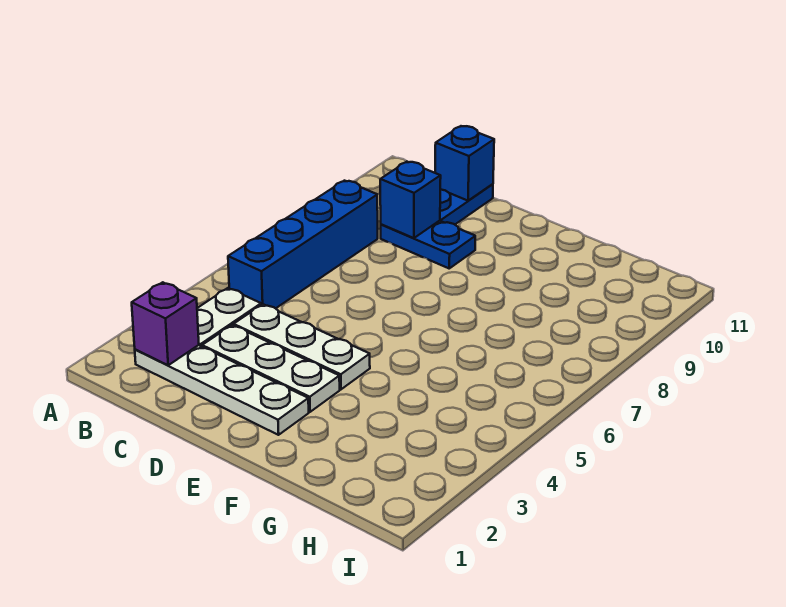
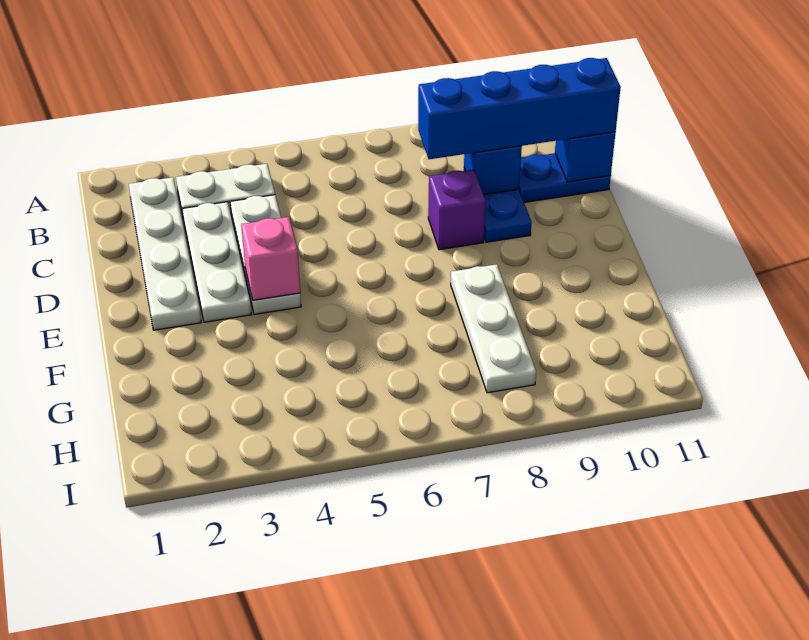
purple brick B2 level 2 -> purple brick D8 level 1
blue brick B5:B8 level 1 -> blue brick C8:C11 level 3
none -> pink brick E4 level 2
none -> white plate F8:H8 level 1

